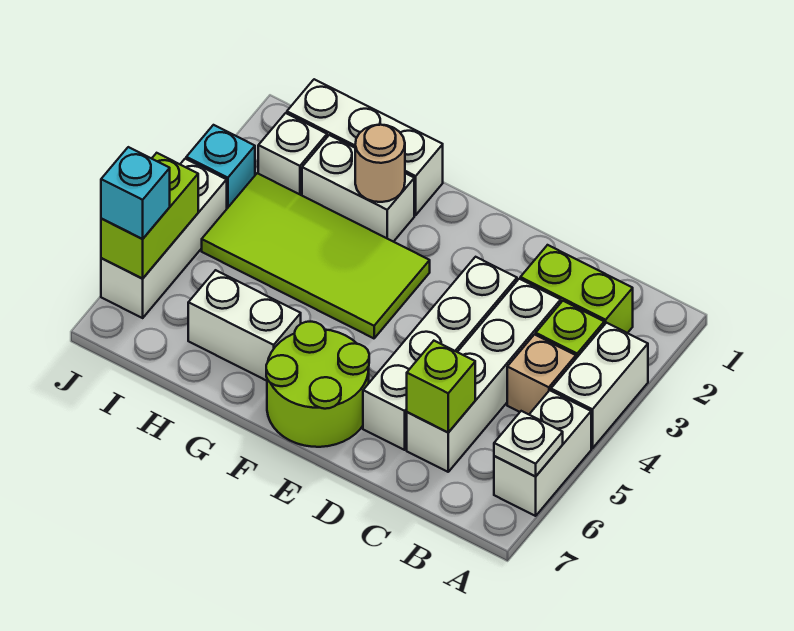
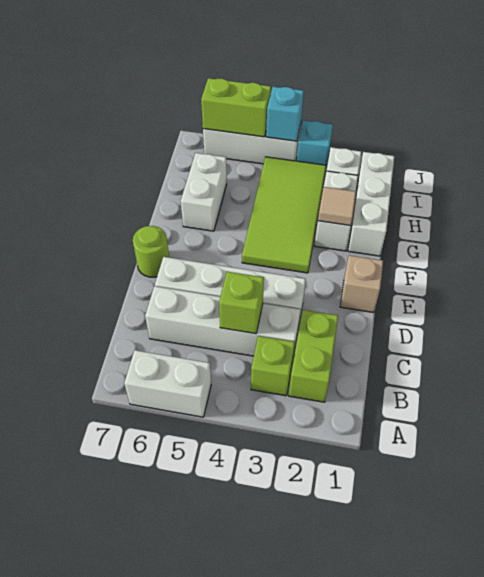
white brick A3:A4 level 1 -> none
white plate A6 level 2 -> none
tan brick B4 level 1 -> tan brick E1 level 1
lime brick C6 level 2 -> lime brick C4 level 2
lime round brick E6:F7 level 1 -> lime round brick E7 level 1
tan round brick G2 level 2 -> tan tile G2 level 2
cyan brick J6 level 3 -> cyan brick J4 level 2

